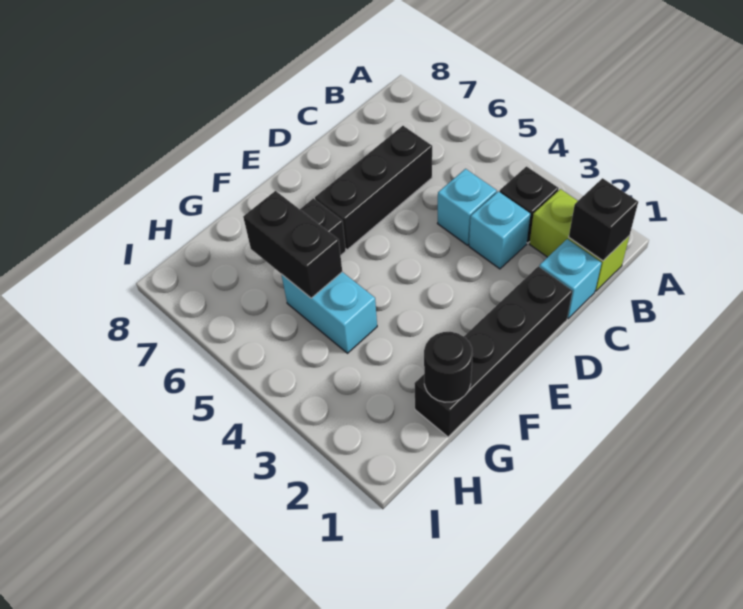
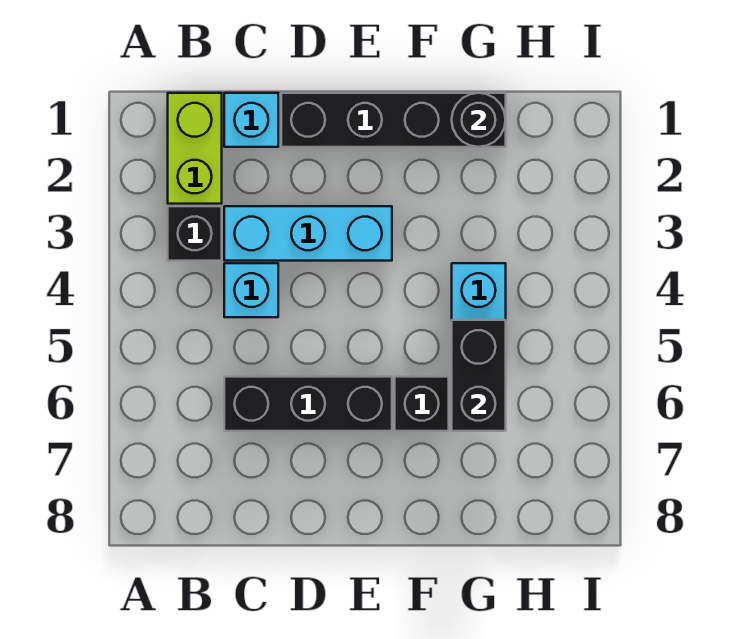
black brick B1 level 2 -> none
cyan brick C3 level 1 -> cyan brick C3:E3 level 1

